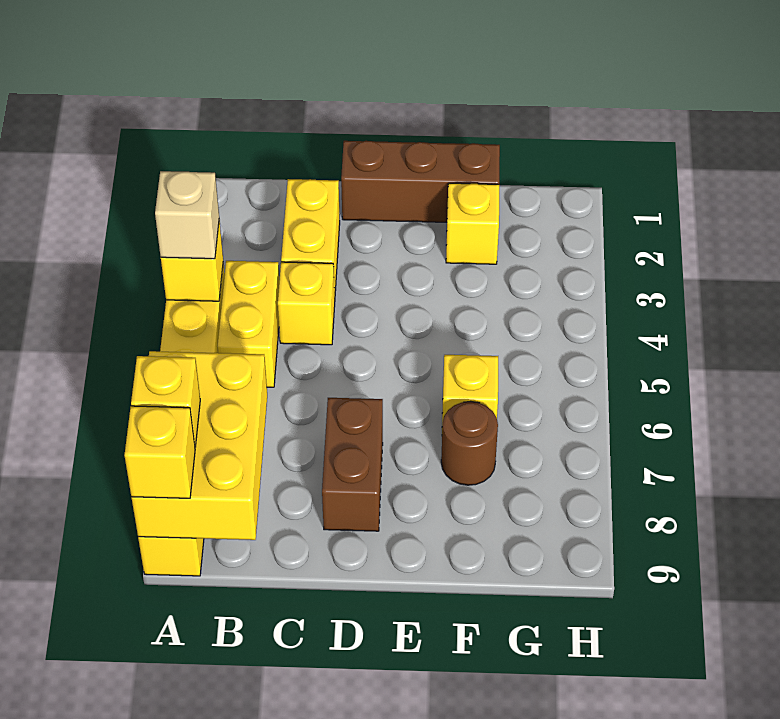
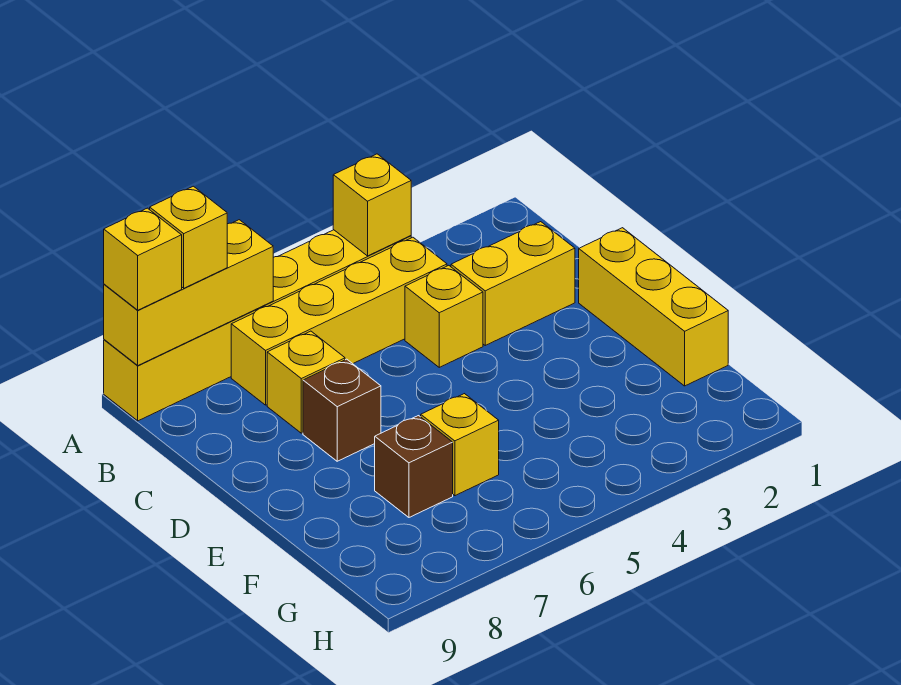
tan brick A4 level 3 -> none
yellow brick A7:B9 level 2 -> yellow brick A7:A9 level 2
yellow brick B4:B5 level 1 -> yellow brick B4:B7 level 1
brown brick D1:F1 level 1 -> yellow brick D1:F1 level 1
brown brick D7:D8 level 1 -> brown brick D7 level 1
yellow brick F2 level 1 -> yellow brick C7 level 1
brown round brick F7 level 1 -> brown brick F7 level 1

